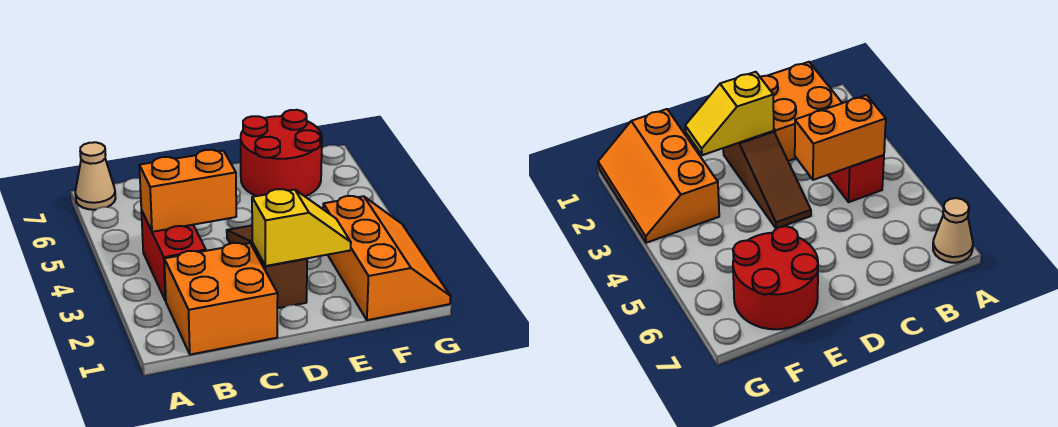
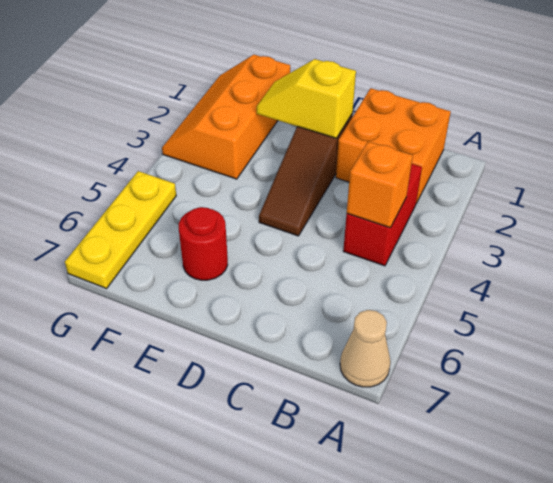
orange brick B4:C4 level 2 -> orange brick B4 level 2
red round brick E6:F7 level 1 -> red round brick E6 level 1
none -> yellow plate G5:G7 level 1

